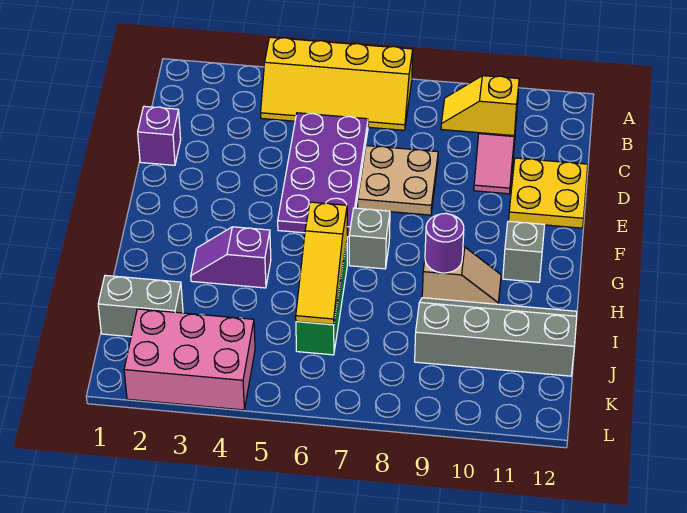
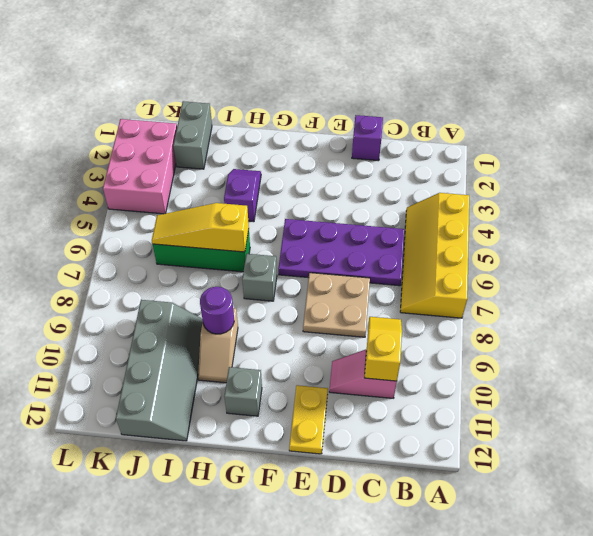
yellow plate D11:E12 level 1 -> yellow plate E11:E12 level 1

